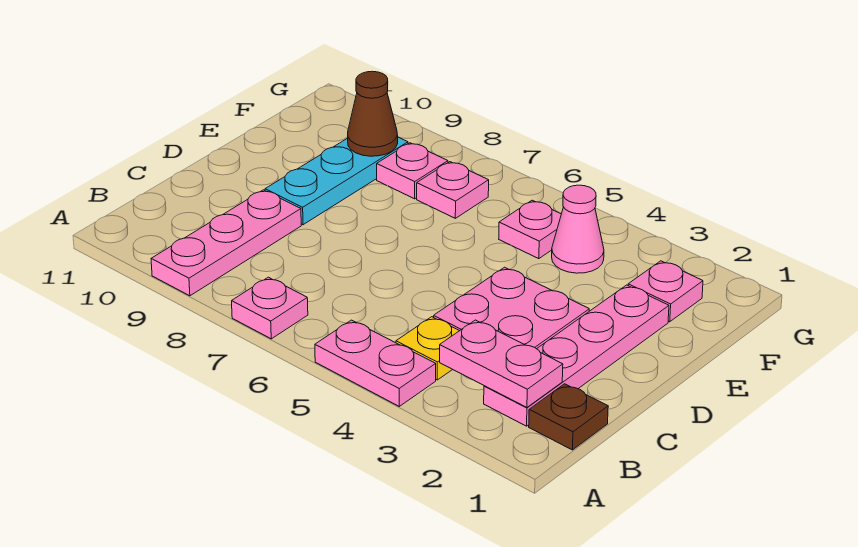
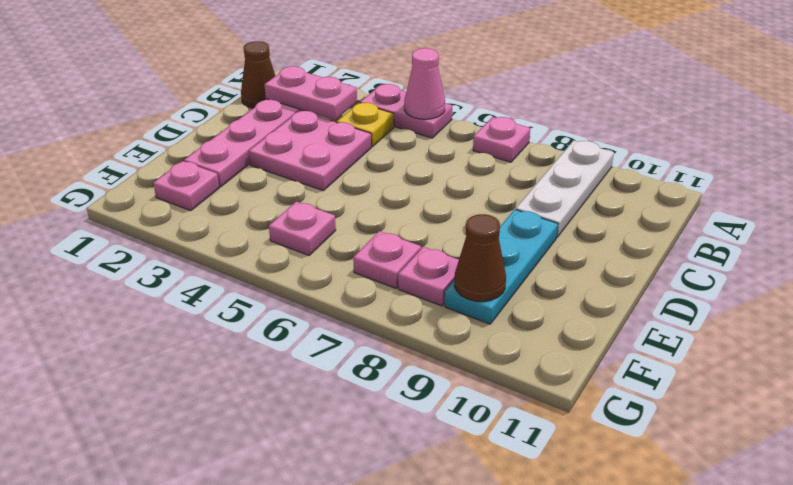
pink plate A9:C9 level 1 -> white plate A9:C9 level 1
brown plate B1 level 1 -> brown cone B1 level 1
pink cone F4 level 1 -> pink cone A5 level 2

